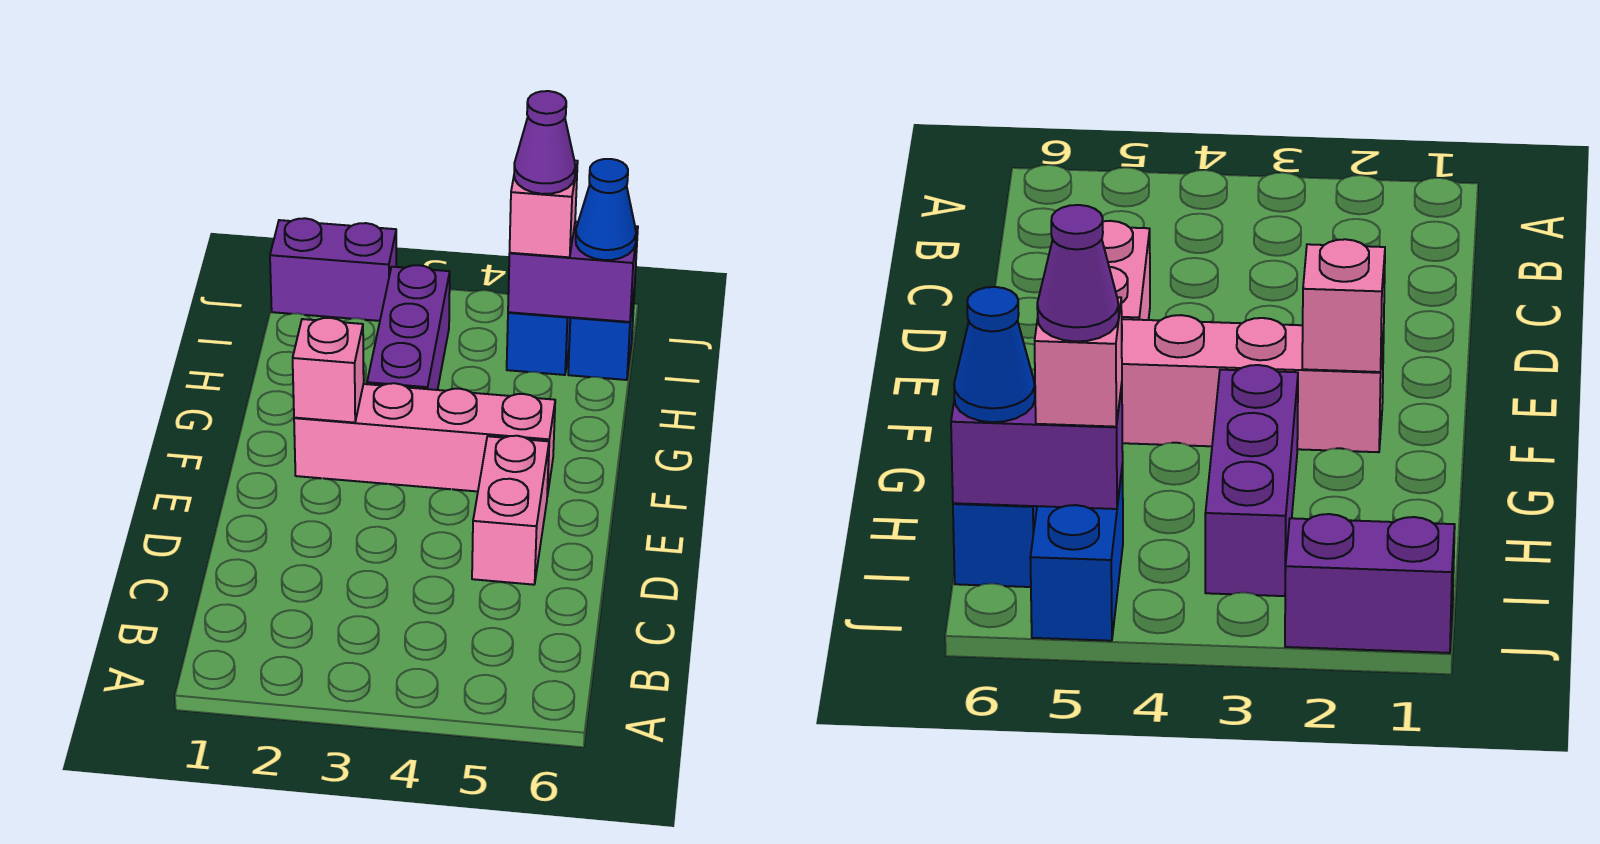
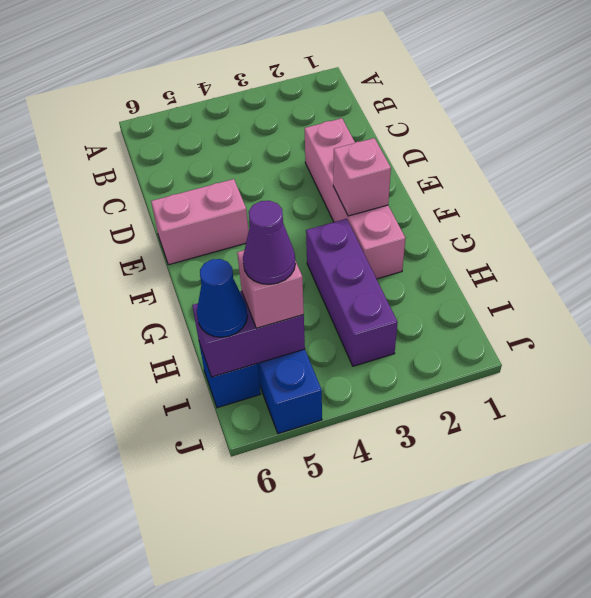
pink brick D5:E5 level 1 -> pink brick E5:E6 level 1
pink brick F2:F5 level 1 -> pink brick D2:G2 level 1
purple brick J1:J2 level 1 -> none

